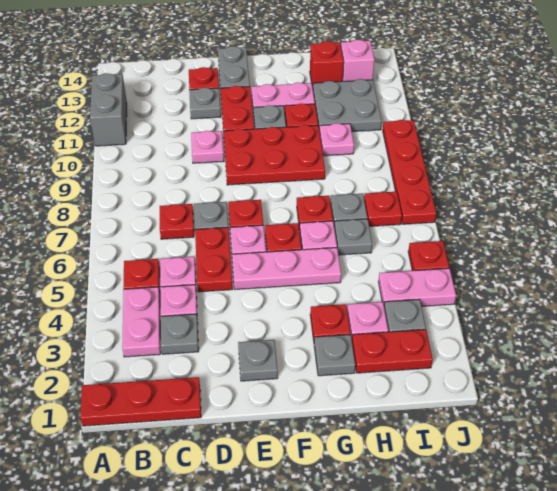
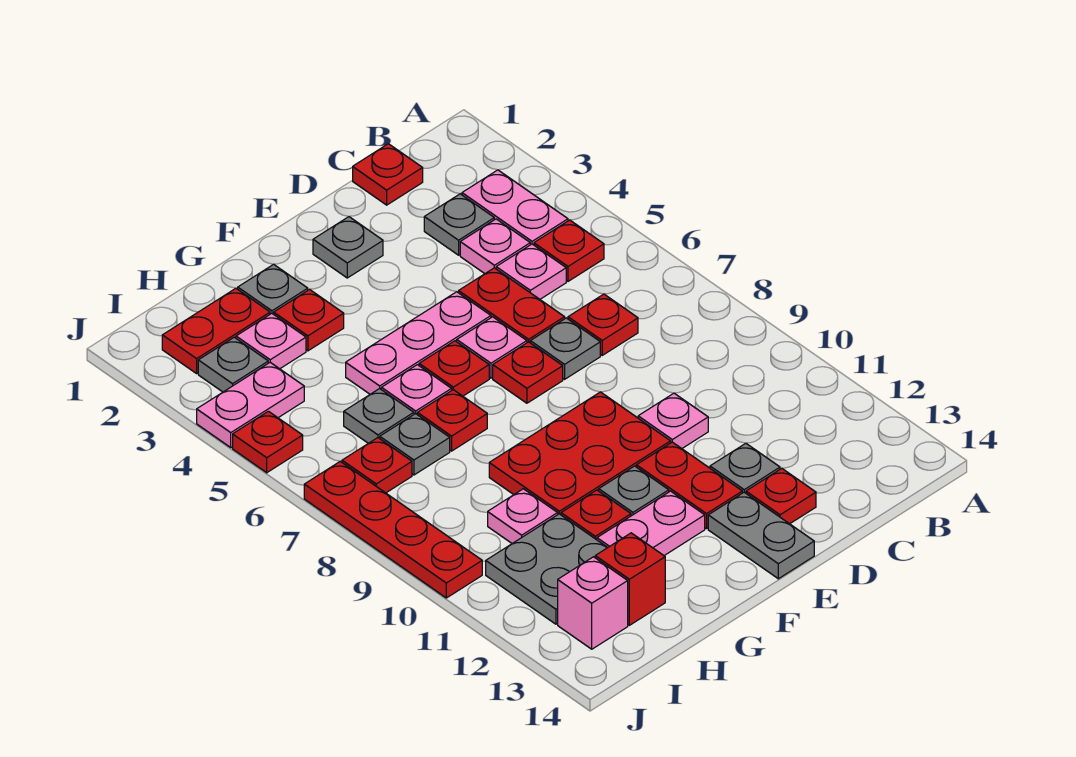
red plate A1:C1 level 1 -> red plate C1 level 1
grey brick A11:A12 level 1 -> none

